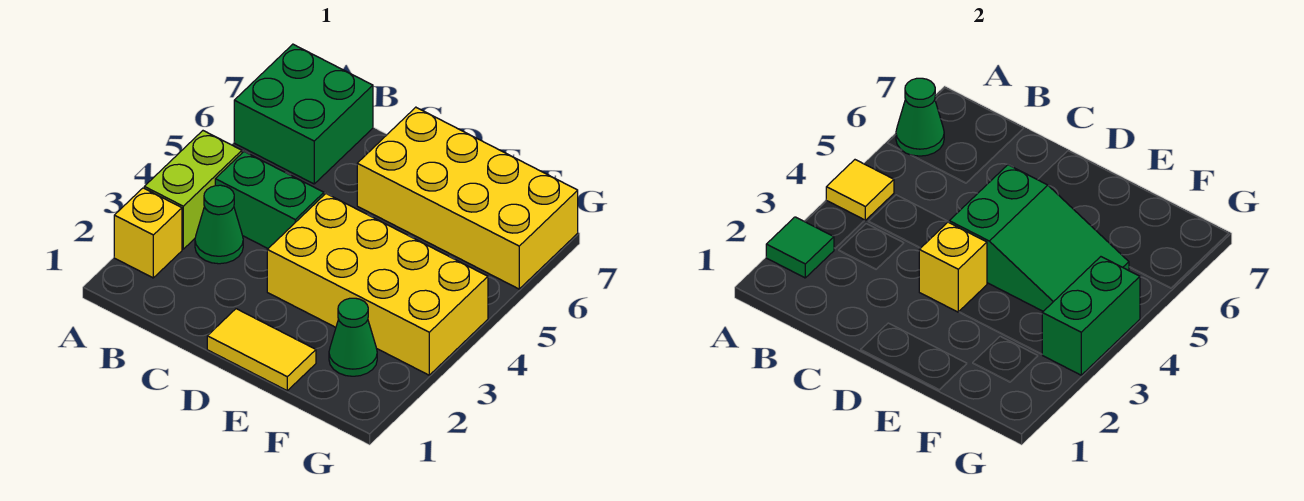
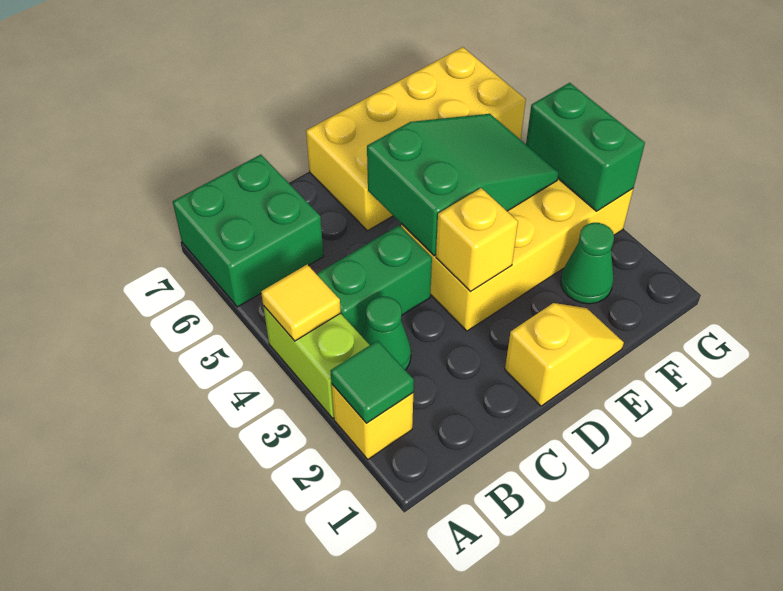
green cone A6 level 2 -> none
yellow tile D1:E1 level 1 -> yellow slope D1:E1 level 1 top D

